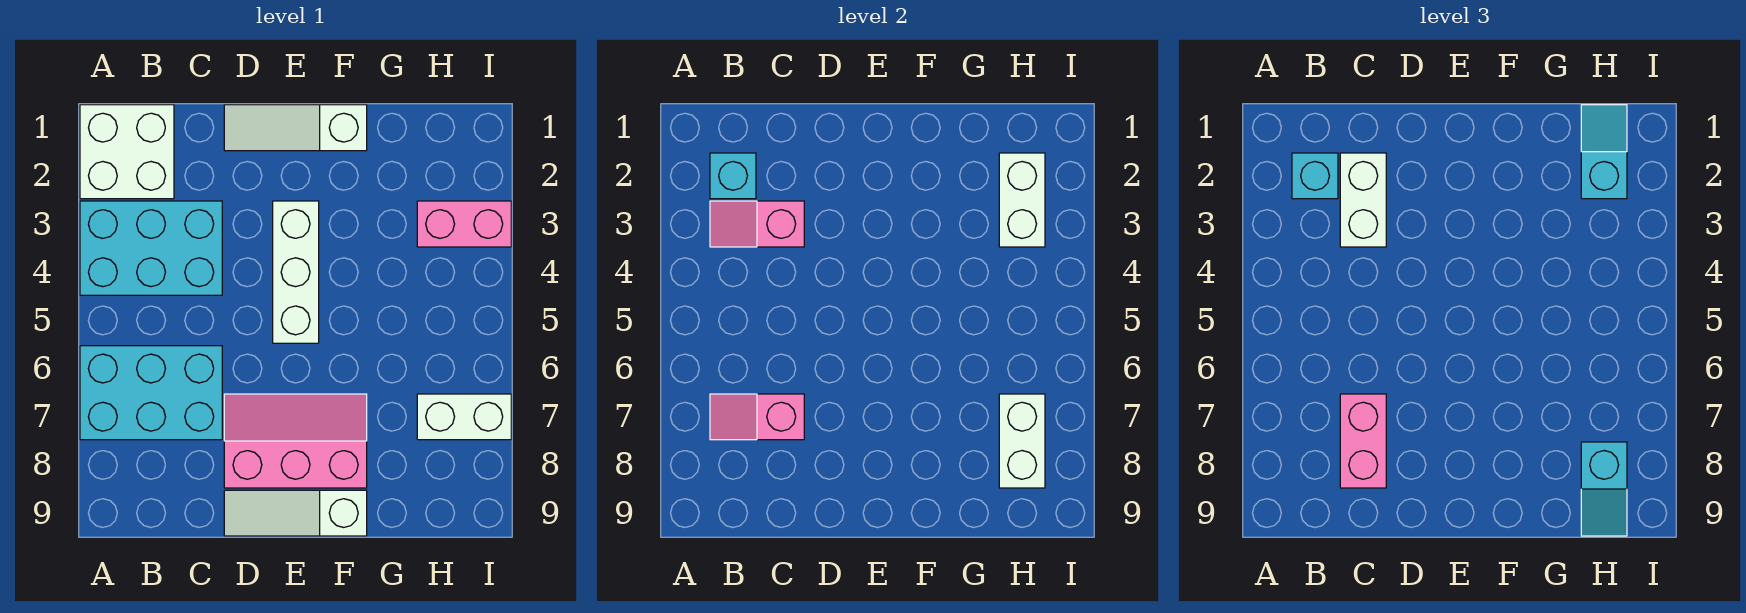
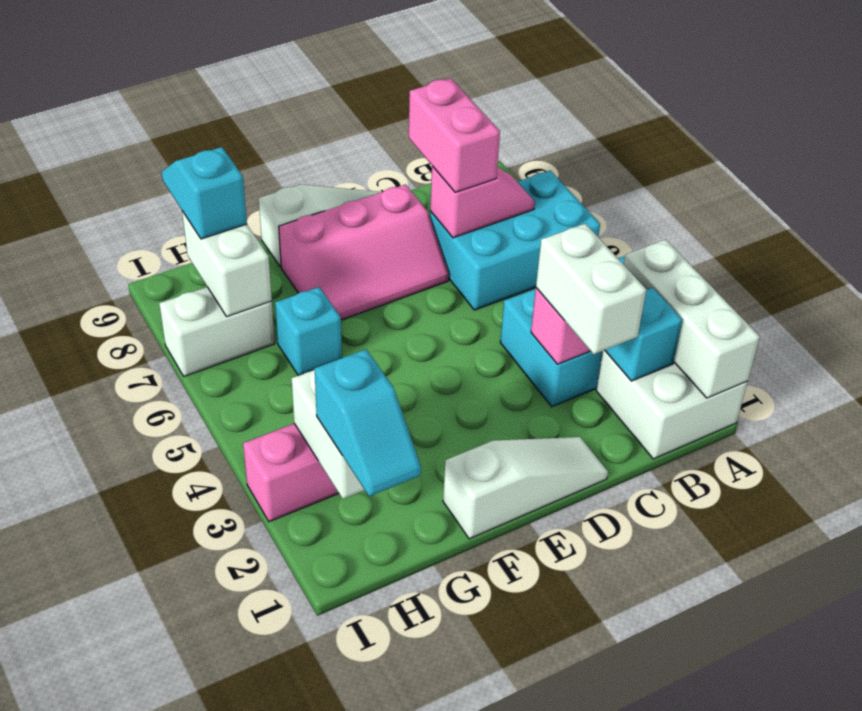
cyan brick B2 level 3 -> cyan brick G6 level 1
white brick E3:E5 level 1 -> white brick A1:A3 level 2

